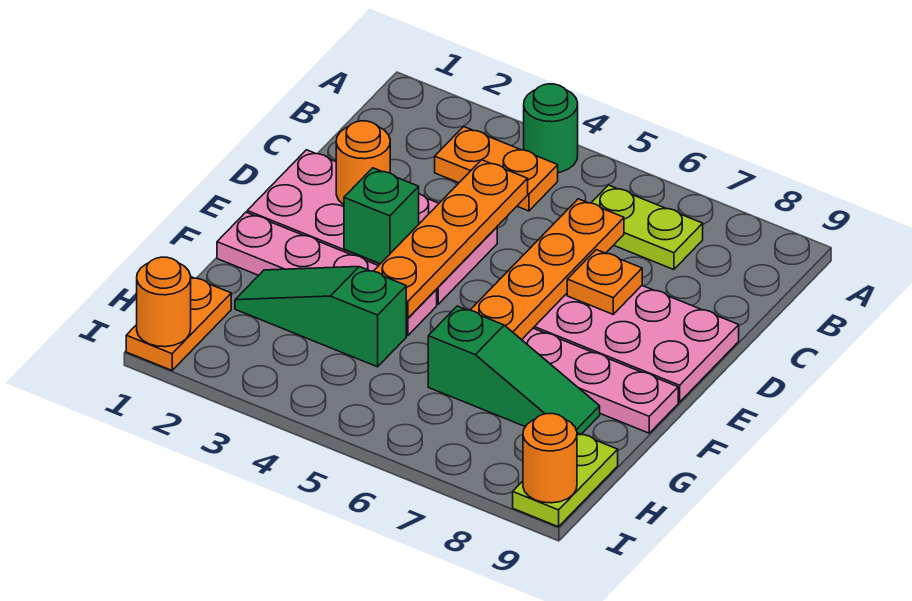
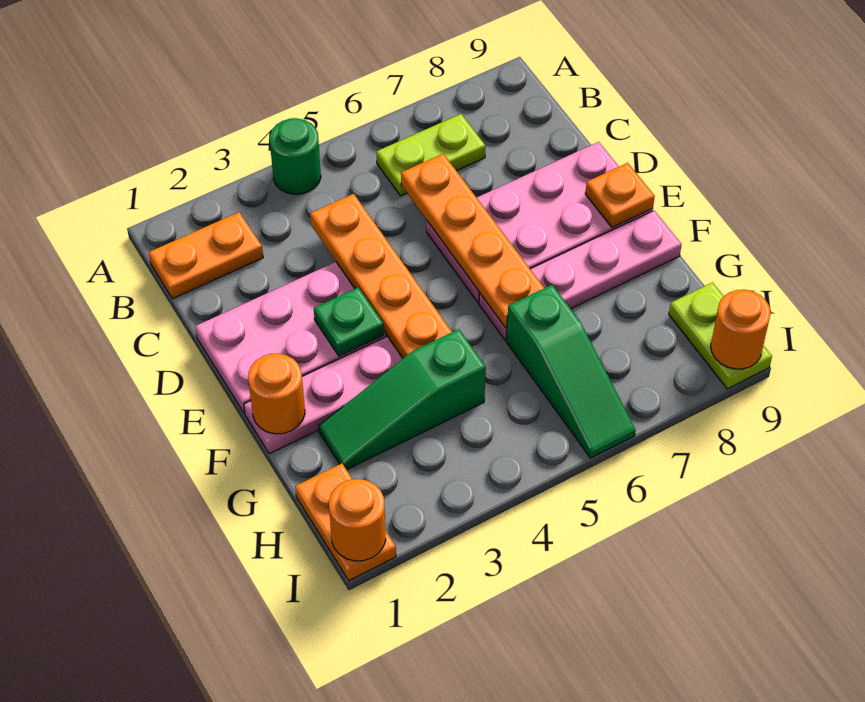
orange plate B3:B4 level 1 -> orange plate B1:B2 level 1
orange round brick D2 level 2 -> orange round brick F1 level 2
orange plate D7 level 2 -> orange plate E9 level 2
green brick E3 level 2 -> green plate E3 level 2
green slope G6:G8 level 1 top 6 -> green slope G6:I6 level 1 top G

